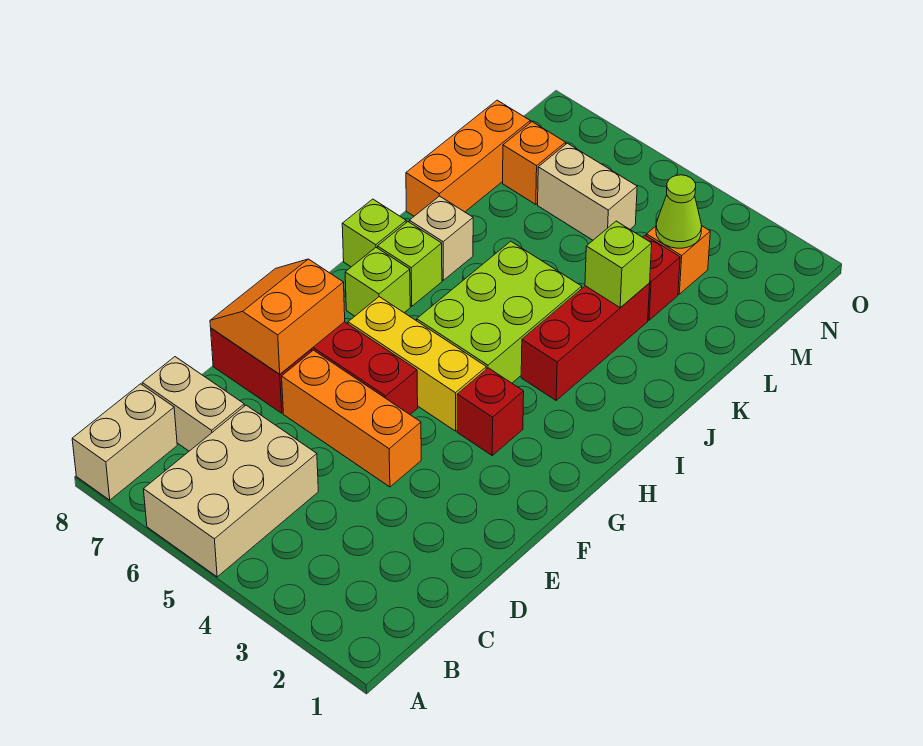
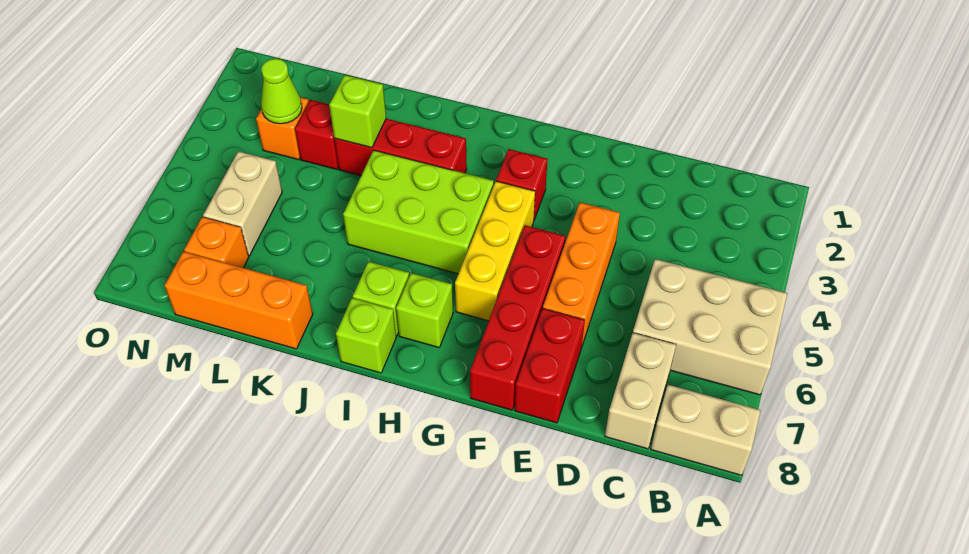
orange slope E7:F8 level 2 top 7 -> none
tan brick J7 level 1 -> none

